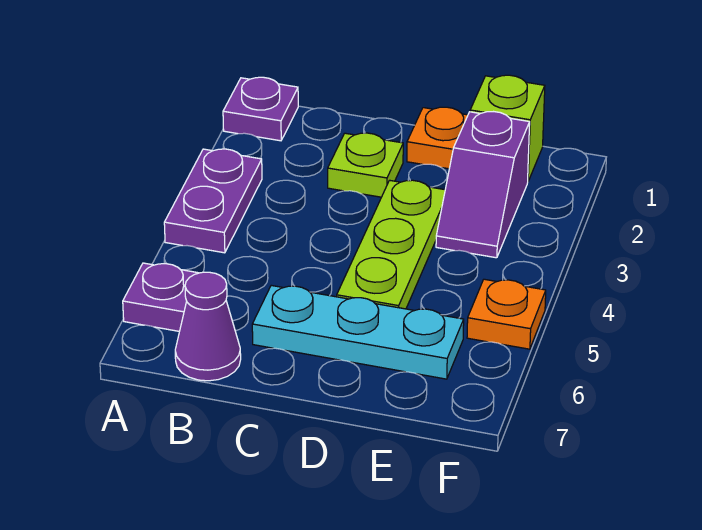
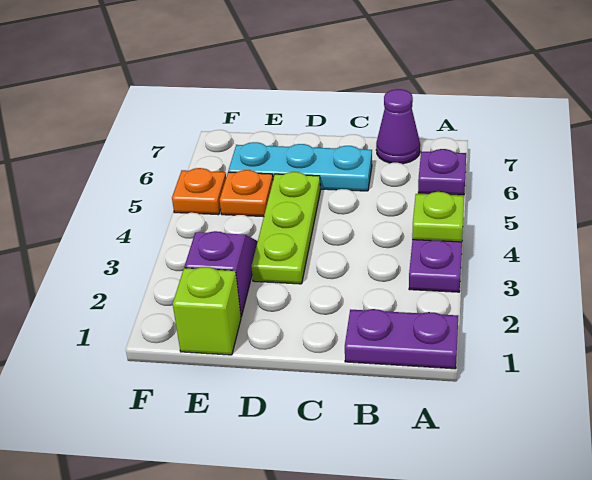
purple plate A1 level 1 -> purple plate A1:B1 level 1
lime plate C2 level 1 -> lime plate A4 level 2
orange plate D1 level 1 -> orange plate E5 level 1

